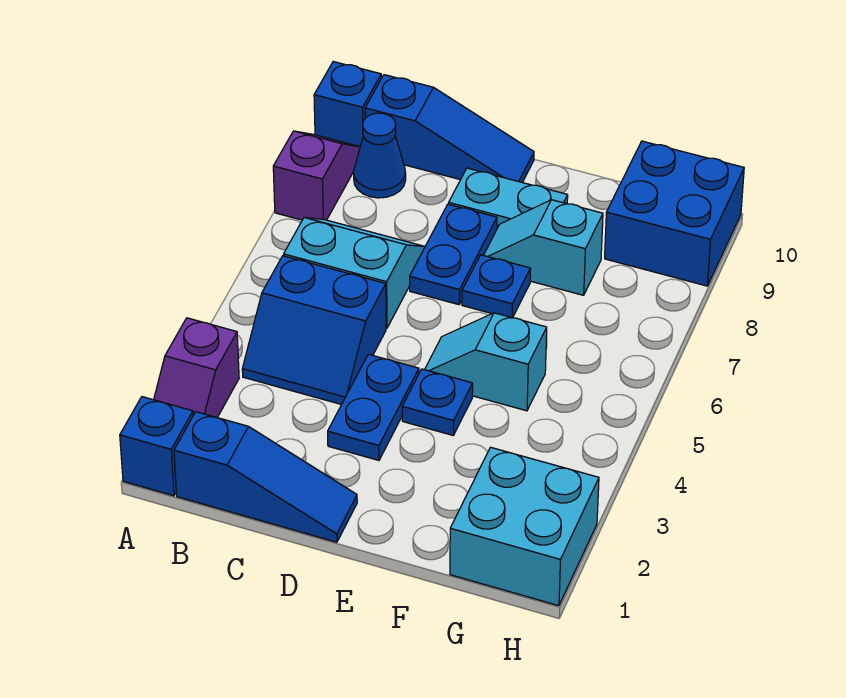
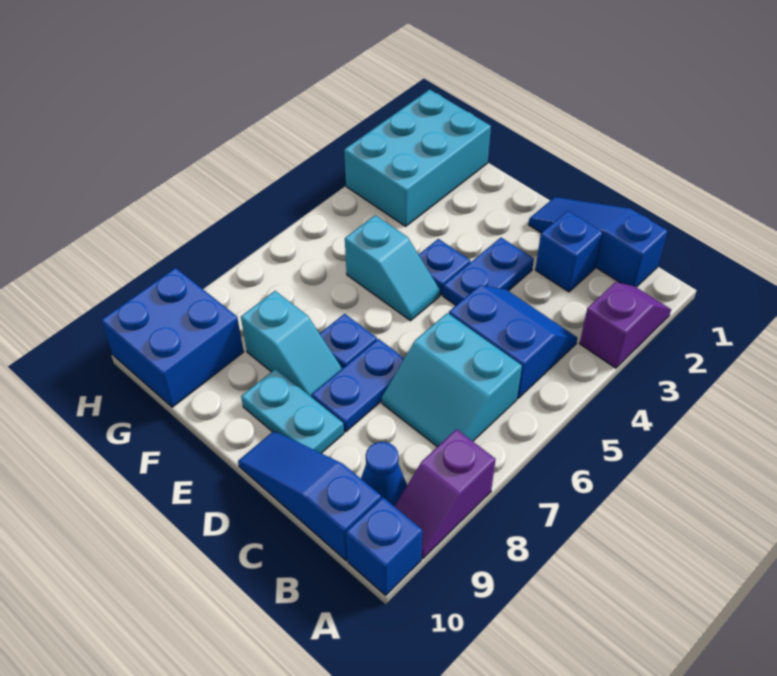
blue brick A1 level 1 -> blue brick C2 level 1
cyan brick G1:H2 level 1 -> cyan brick G1:H3 level 1

